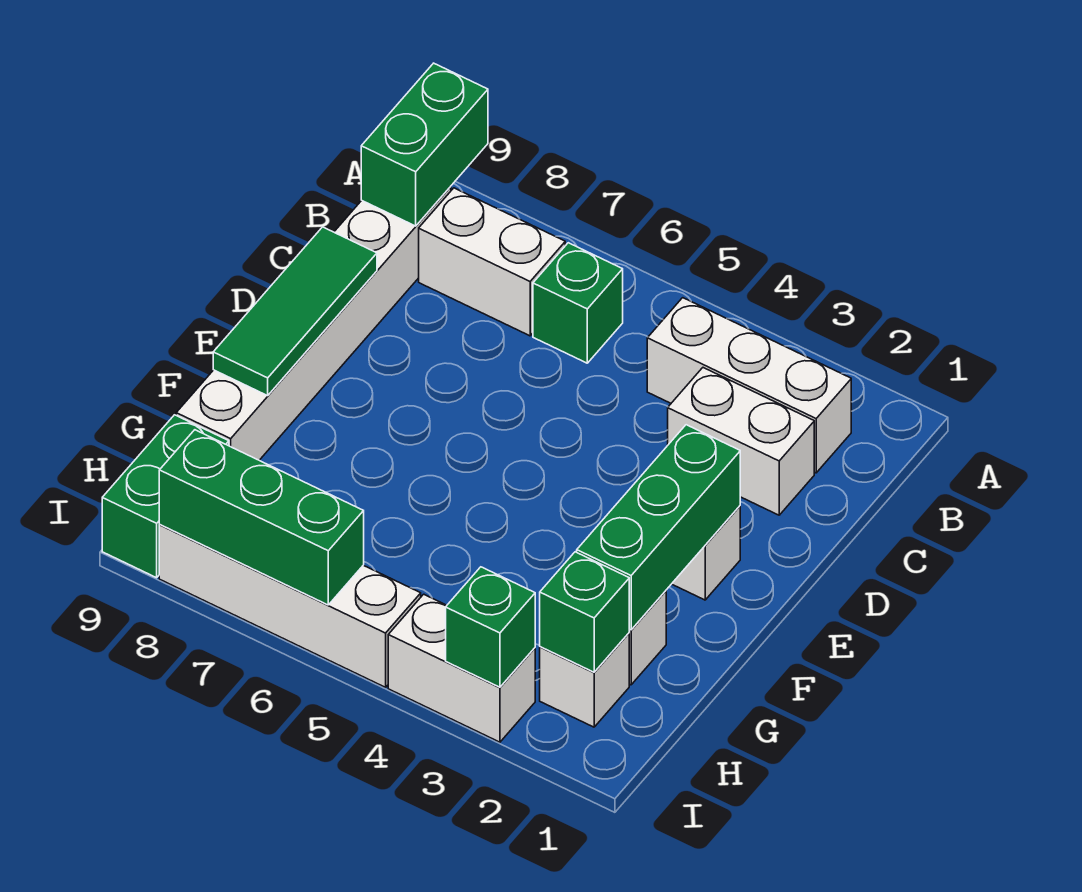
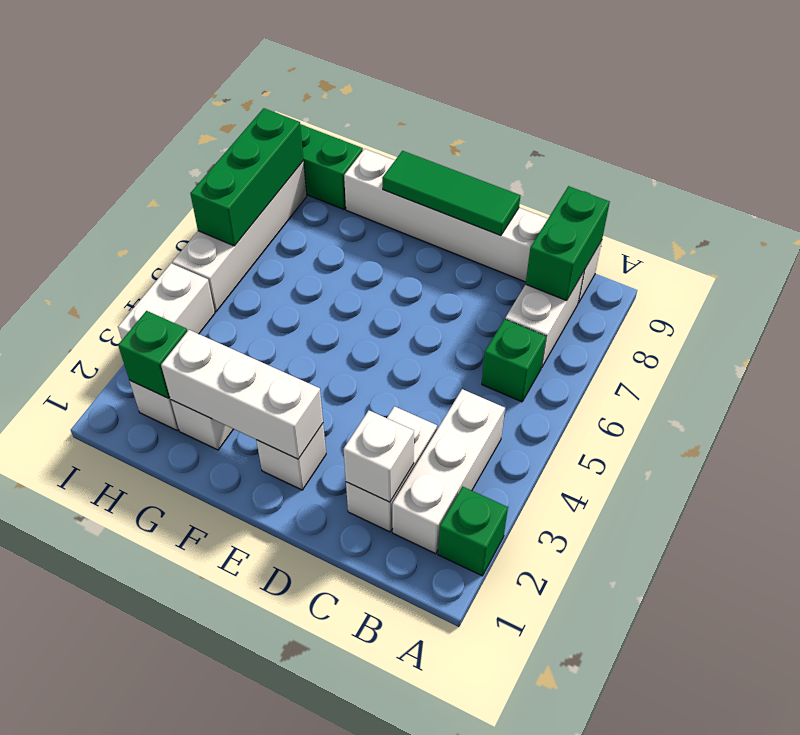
green brick A9:B9 level 2 -> green brick B8:B9 level 2
none -> white brick C2 level 2
green brick E2:G2 level 2 -> white brick E2:G2 level 2
green brick I3 level 2 -> green brick A2 level 1

